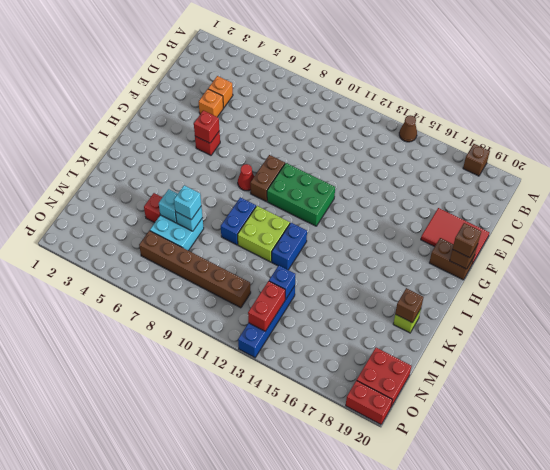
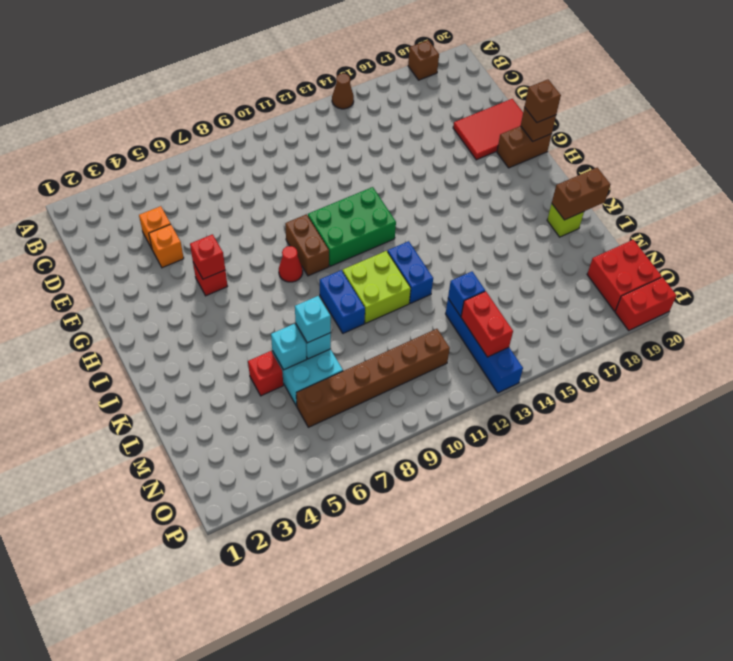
brown brick K19 level 2 -> brown brick K19:K20 level 2

